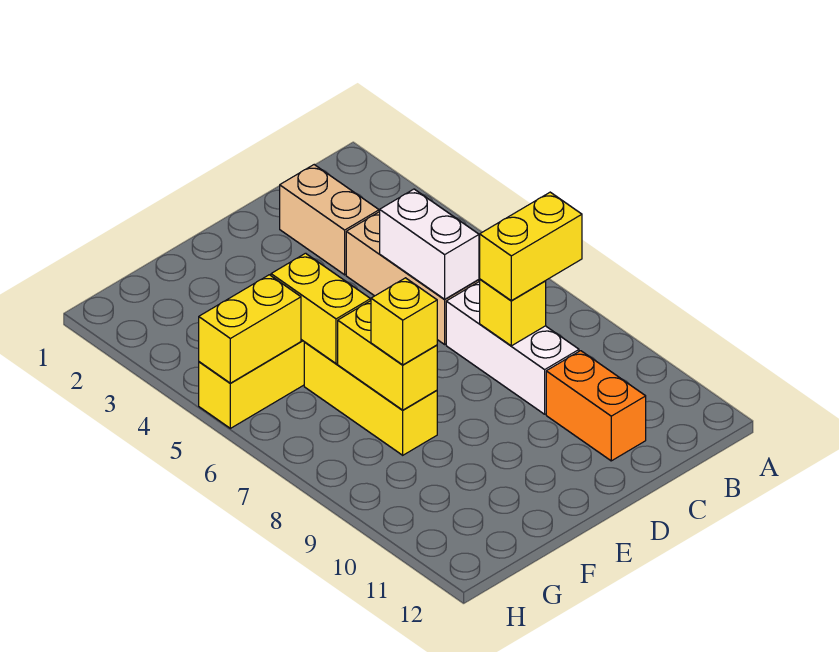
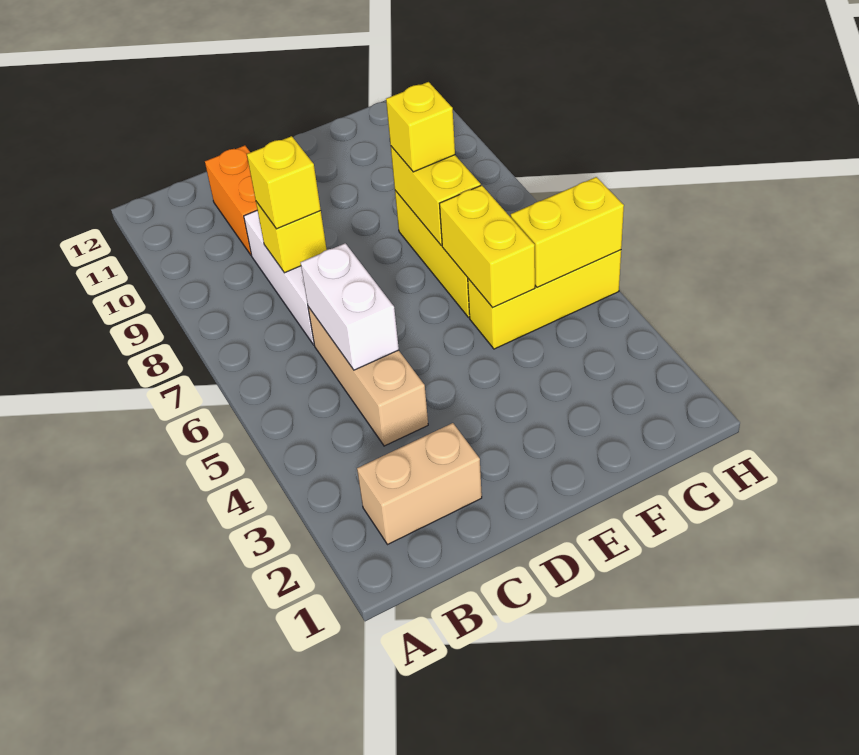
yellow brick B8:C8 level 3 -> yellow brick C8 level 3
tan brick C2:C3 level 1 -> tan brick B2:C2 level 1

